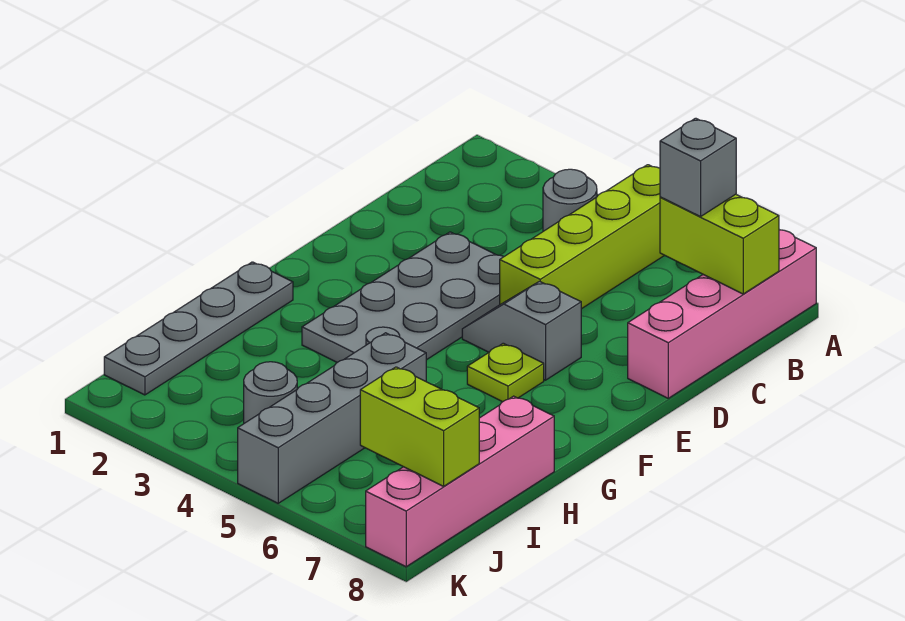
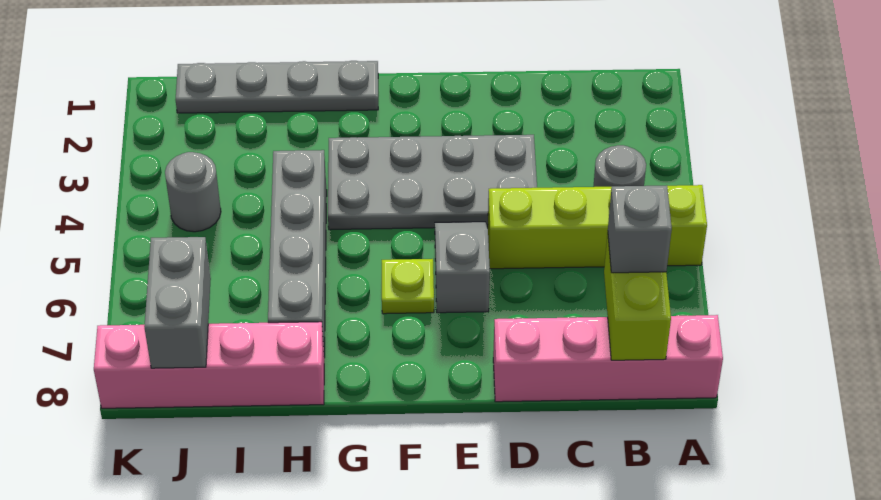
grey brick H5:K5 level 1 -> grey brick H4:H7 level 1
lime brick J7:J8 level 2 -> grey brick J7:J8 level 2

